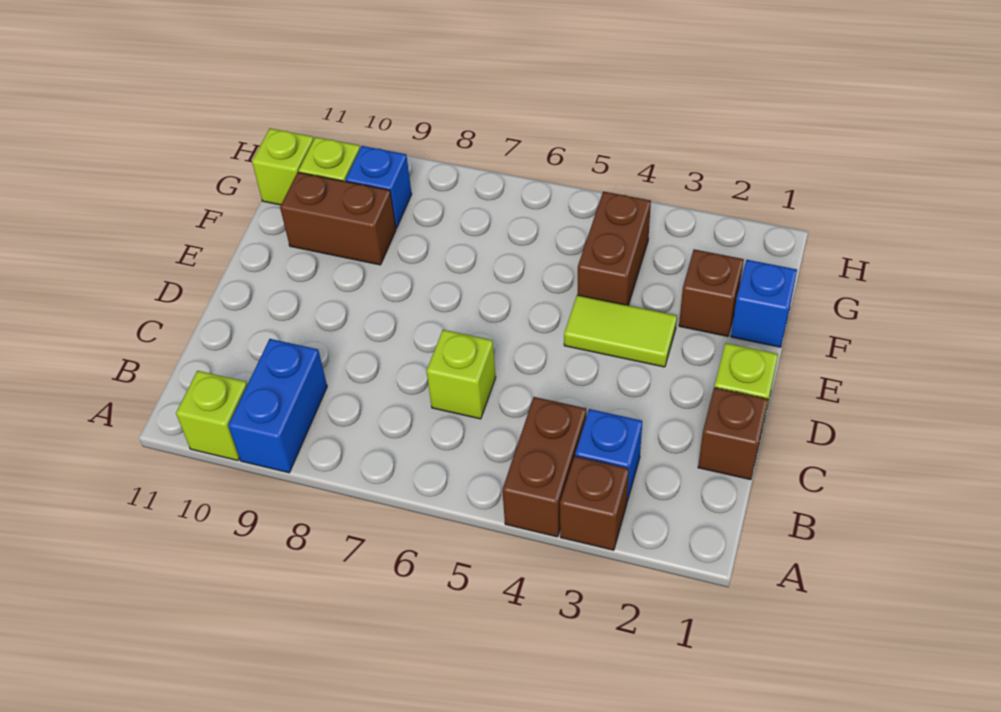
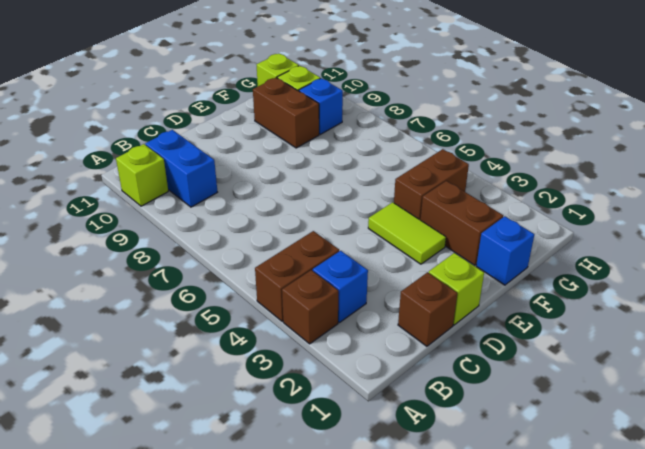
blue brick A9:B9 level 1 -> blue brick B9:B10 level 1
lime brick C6 level 1 -> none
brown brick F2 level 1 -> brown brick F2:F3 level 1

